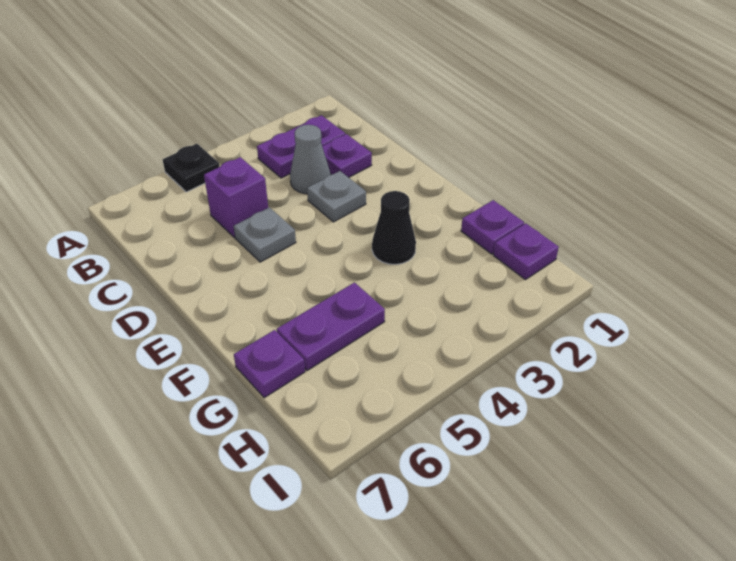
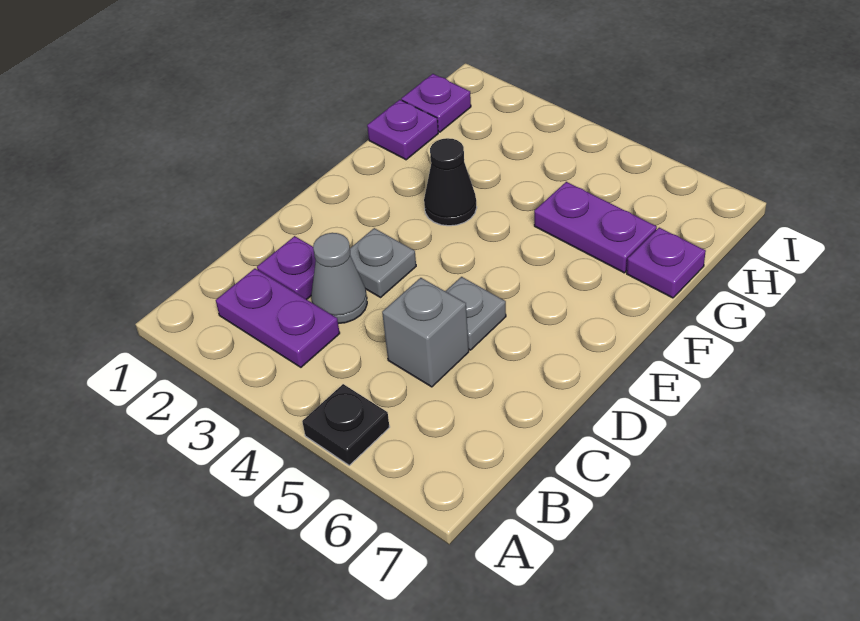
purple brick C5 level 1 -> grey brick C5 level 1

